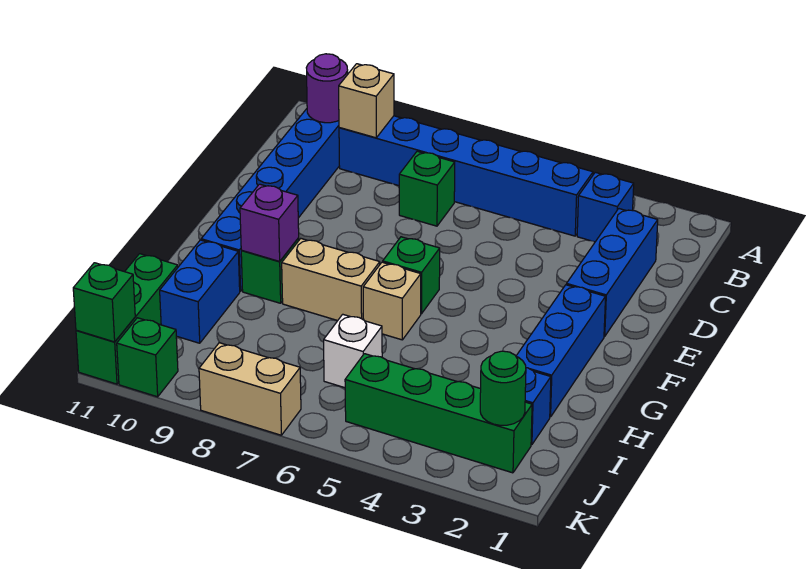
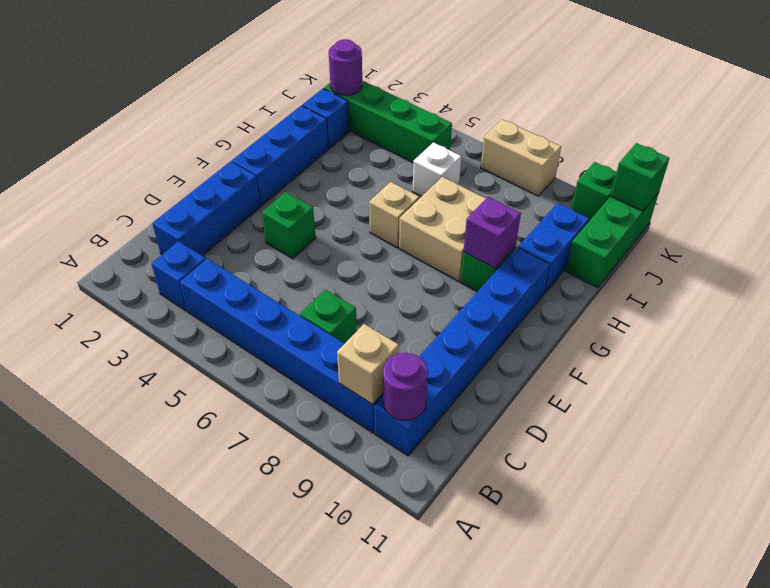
green brick F6 level 1 -> green brick E4 level 1
tan brick G7:G8 level 1 -> tan brick G7:H8 level 1
green round brick J2 level 2 -> purple round brick J2 level 2

